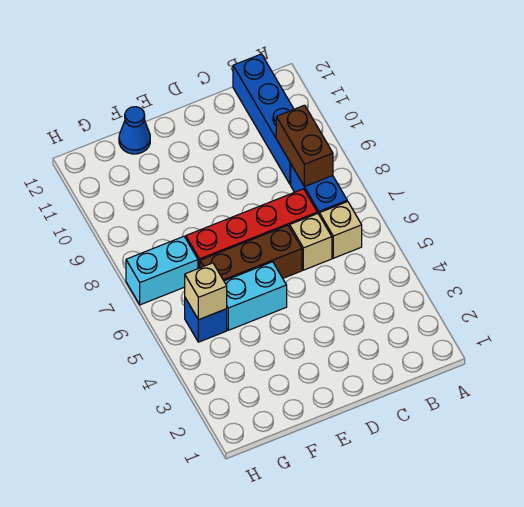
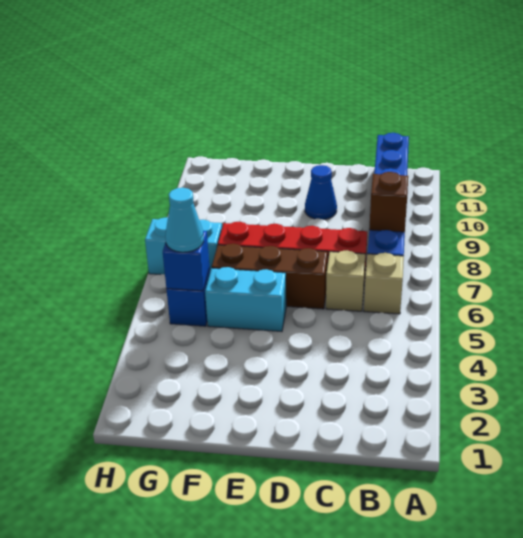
brown brick B8:B9 level 2 -> brown brick B8 level 2
blue cone F12 level 1 -> blue cone D10 level 1
tan brick G5 level 2 -> blue brick G5 level 2
none -> cyan cone G5 level 3

